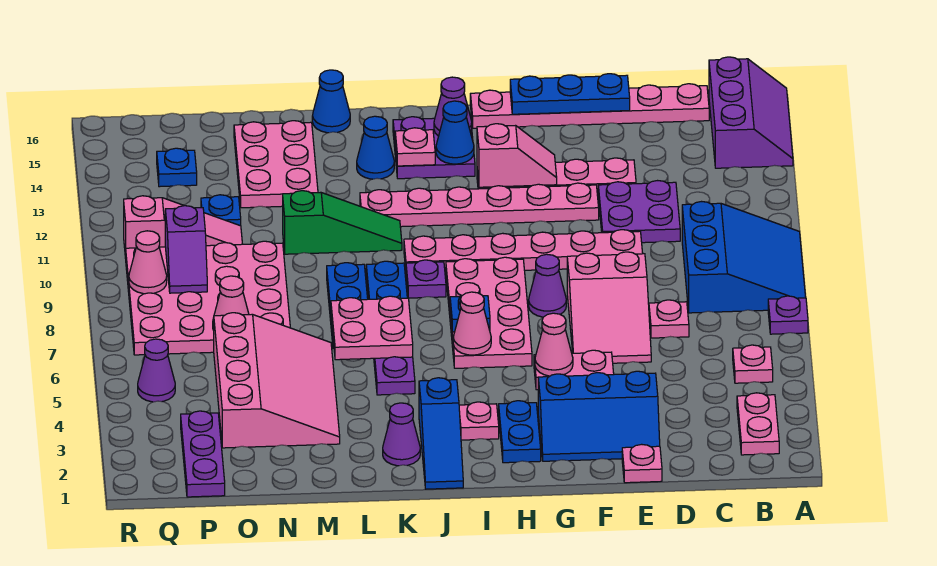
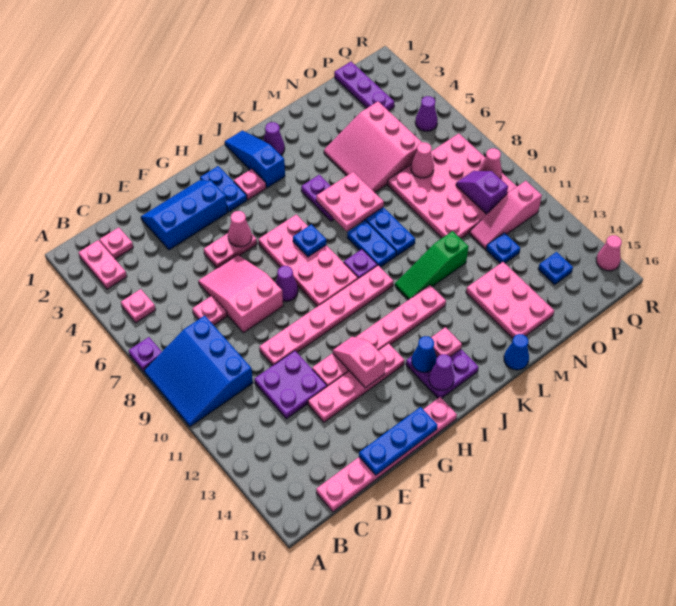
purple slope A14:B16 level 1 top B -> none
pink plate E1 level 1 -> pink plate C2 level 1
pink slope G13:H13 level 2 top H -> pink slope G12:G13 level 2 top 13
pink cone I6 level 2 -> pink cone R15 level 1
blue cone K14 level 1 -> none
pink slope M3:O6 level 1 top O -> pink slope M4:O6 level 1 top O

